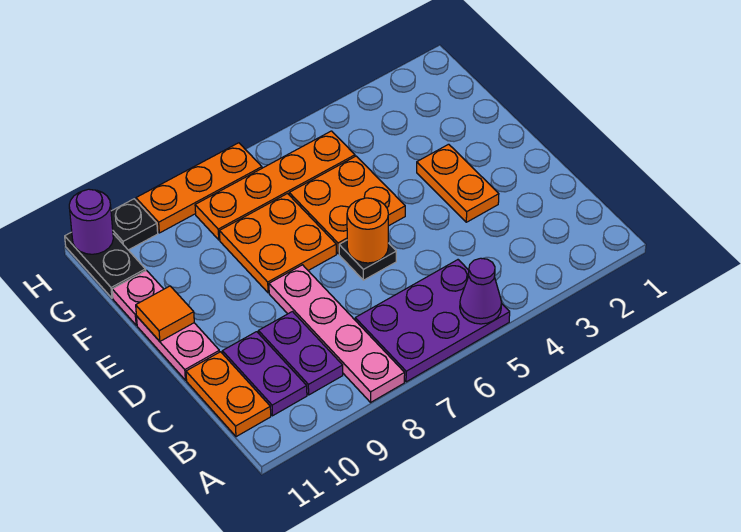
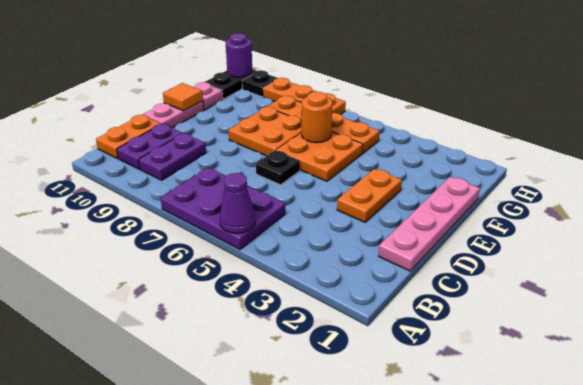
pink plate A8:D8 level 1 -> pink plate C1:F1 level 1
orange round brick D6 level 2 -> orange round brick F6 level 2

